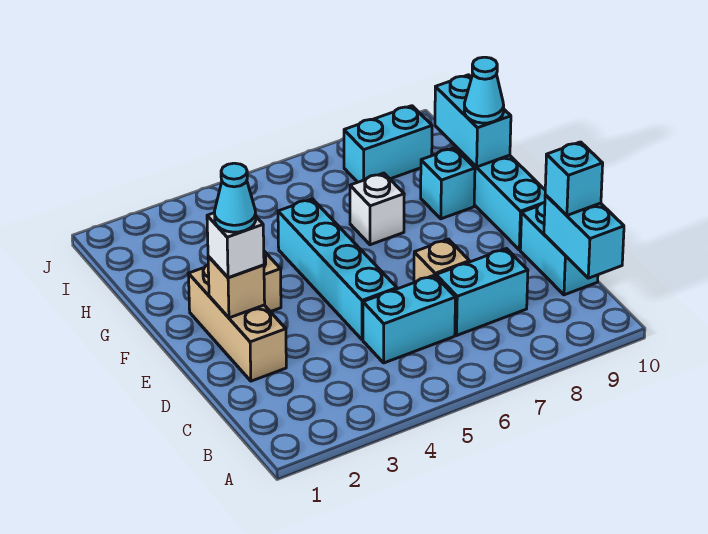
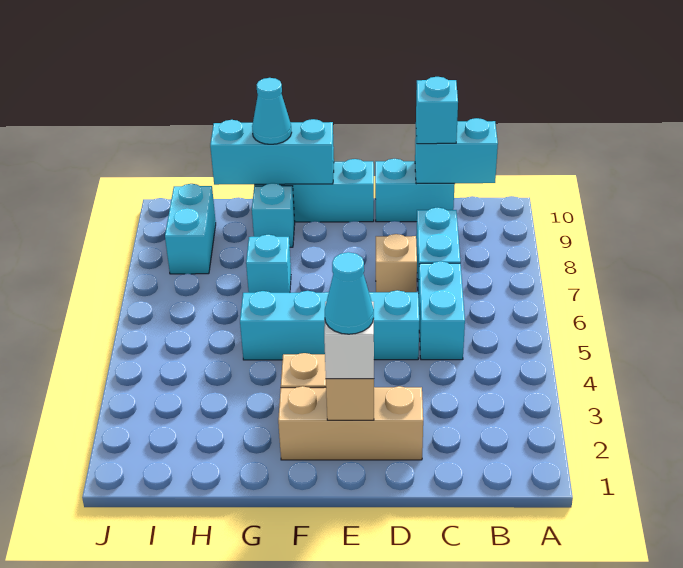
white brick G7 level 1 -> cyan brick G7 level 1
cyan brick G10:H10 level 2 -> cyan brick F10:H10 level 2

